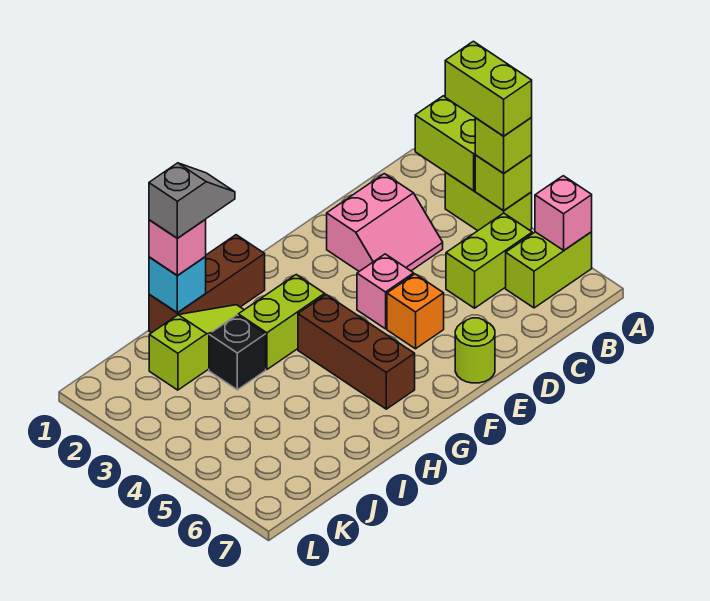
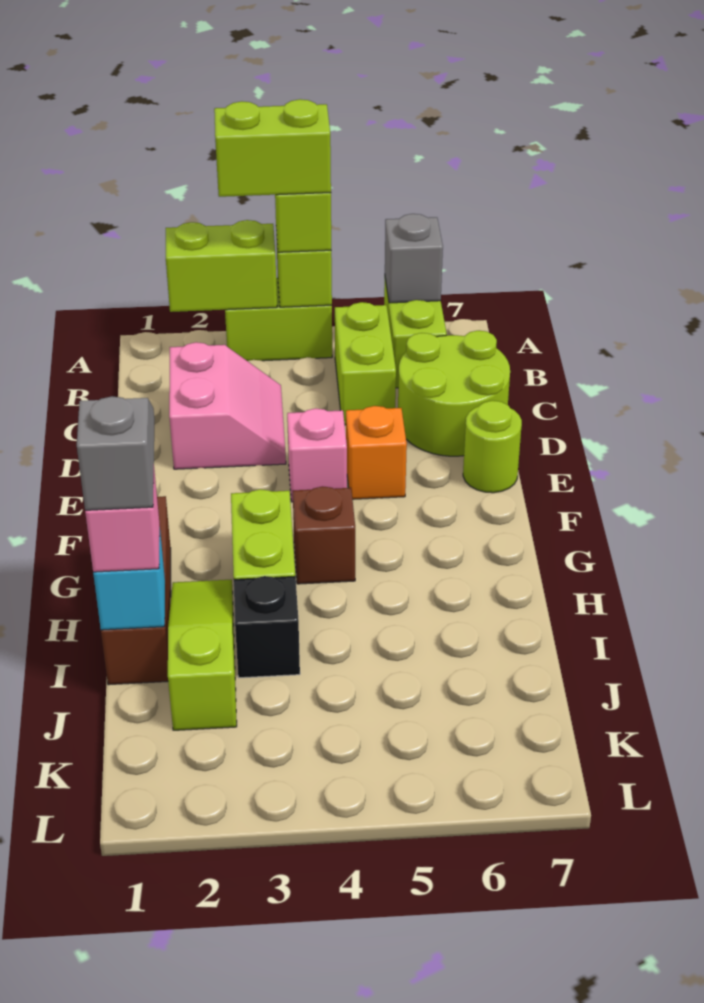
pink brick A6 level 2 -> grey brick A6 level 2
none -> lime round brick C6:D7 level 1
brown brick G4:G6 level 1 -> brown brick G4 level 1

